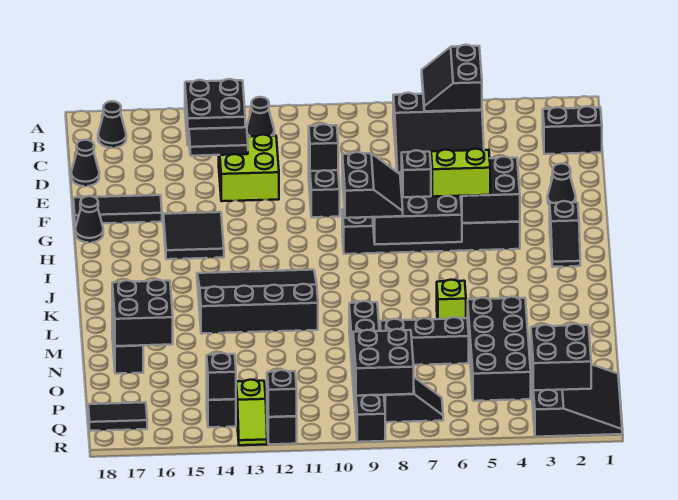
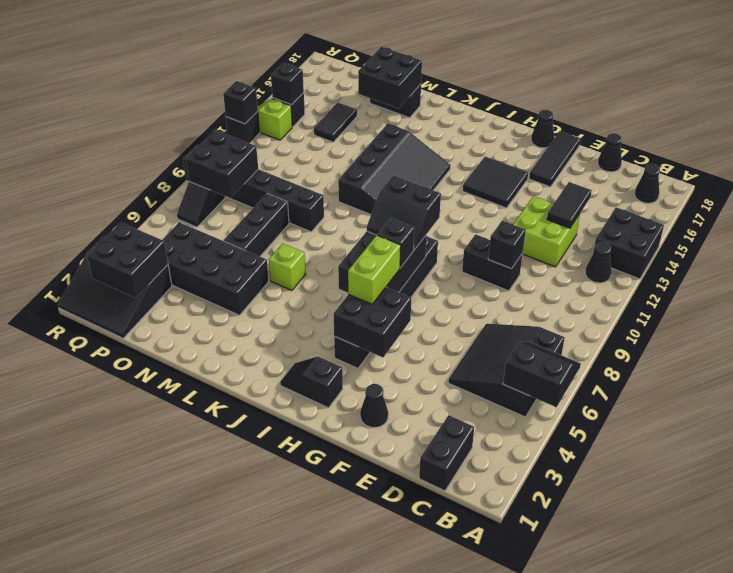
black tile Q17:Q18 level 1 -> black tile O14:O15 level 1

